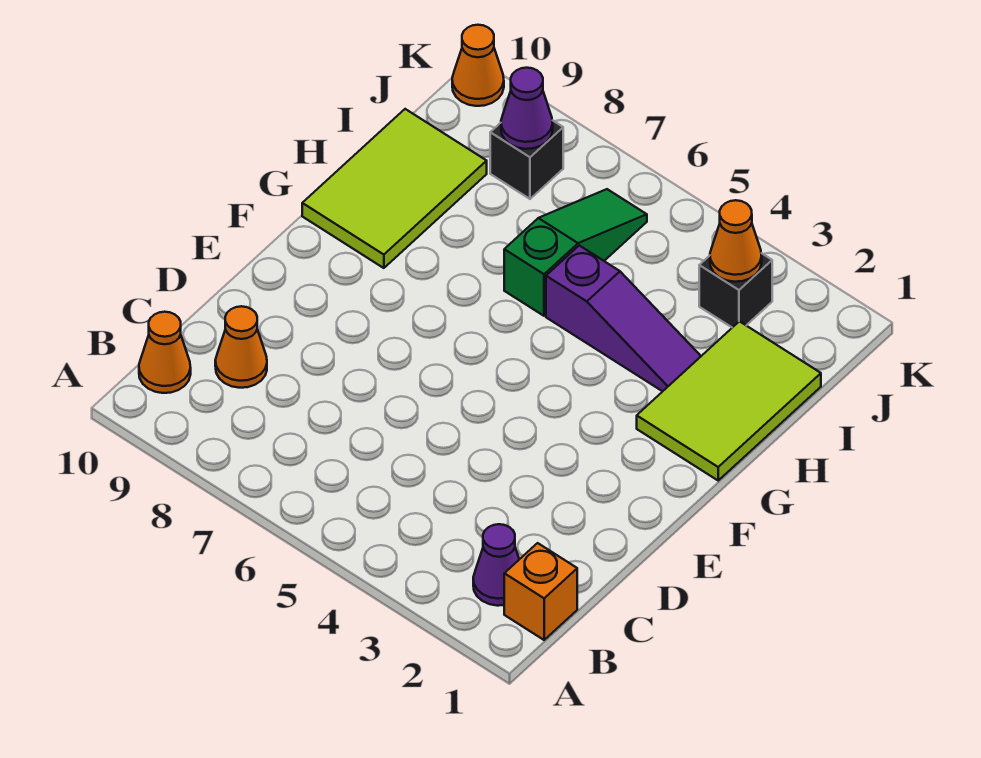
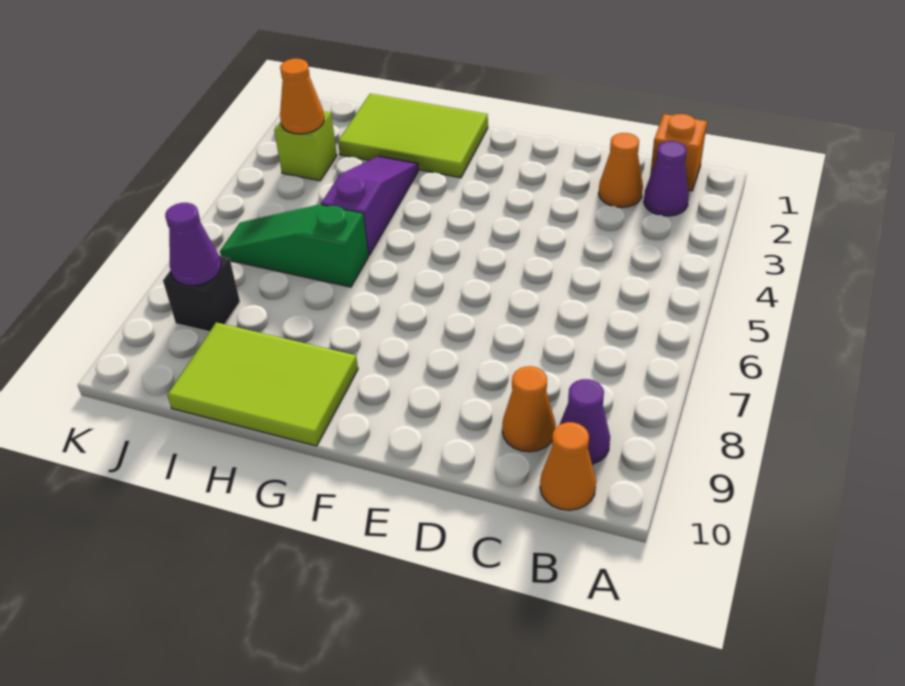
none -> purple cone B9 level 1
black brick J3 level 1 -> lime brick J3 level 1
orange cone K10 level 1 -> orange cone C2 level 1

